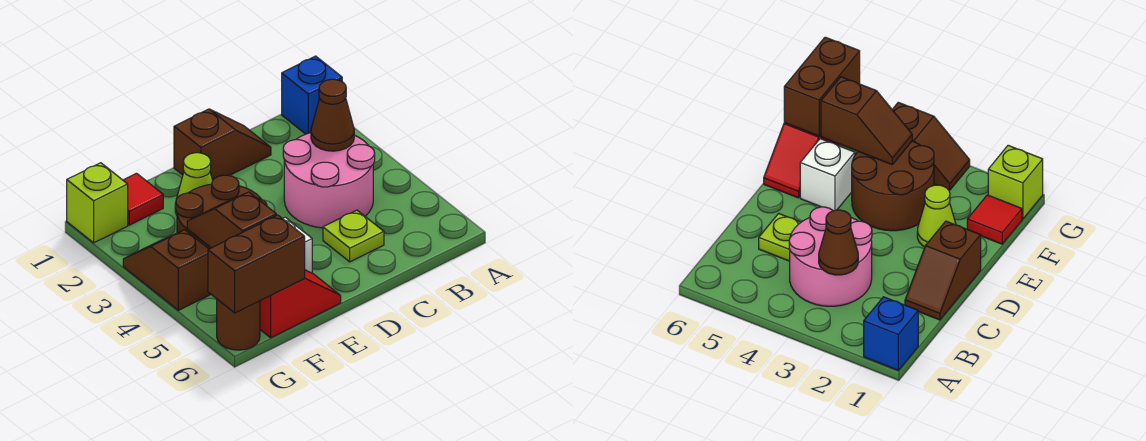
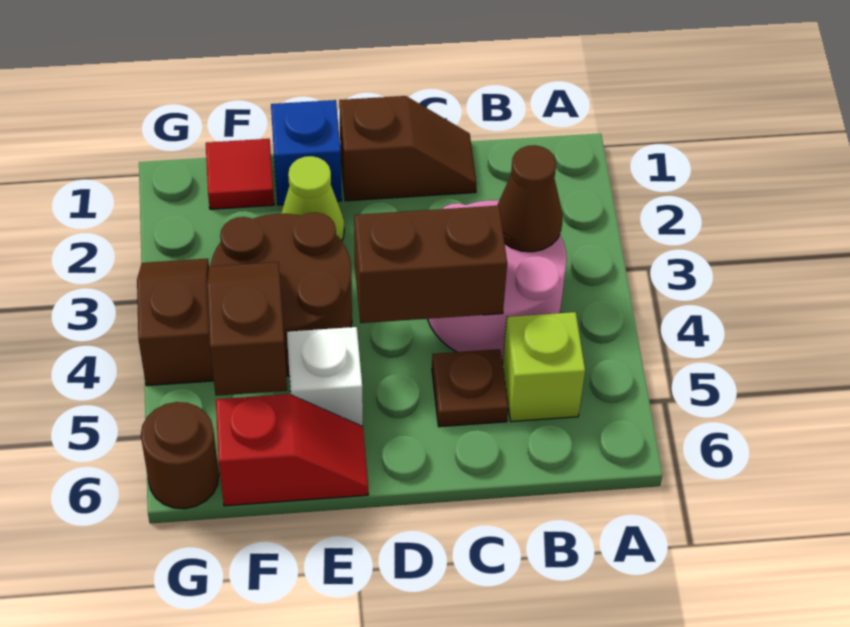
blue brick A1 level 1 -> blue brick E1 level 1
lime plate C5 level 1 -> brown plate C5 level 1
brown brick F6:G6 level 2 -> brown brick C4:D4 level 2
lime brick G1 level 1 -> lime brick B5 level 1

